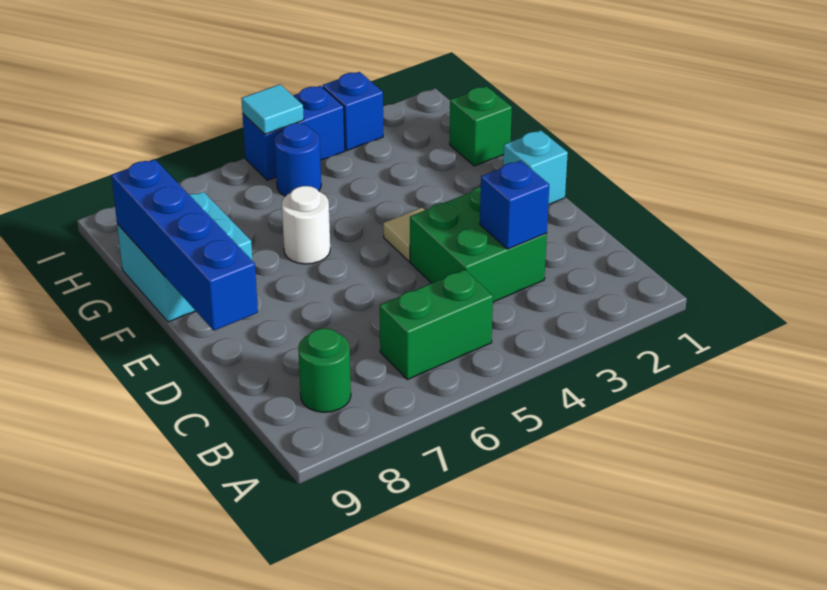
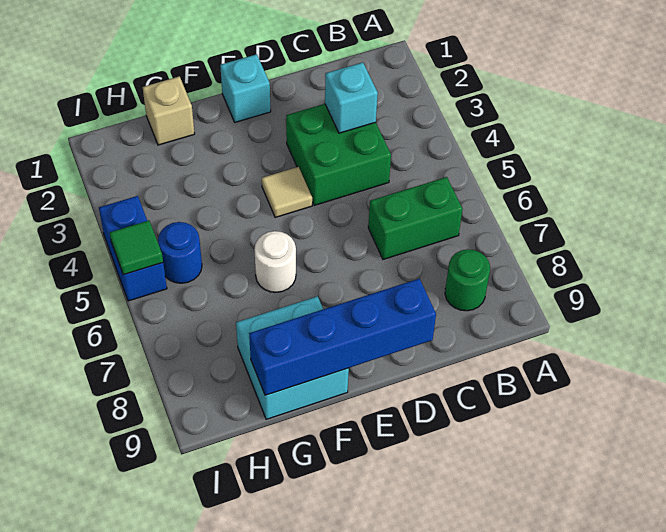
green brick B5:B6 level 1 -> green brick B6:C6 level 1
blue brick C3 level 2 -> cyan brick C3 level 2
green brick G1 level 1 -> tan brick G1 level 1
blue brick I3 level 1 -> none
cyan tile I5 level 2 -> green tile I5 level 2

